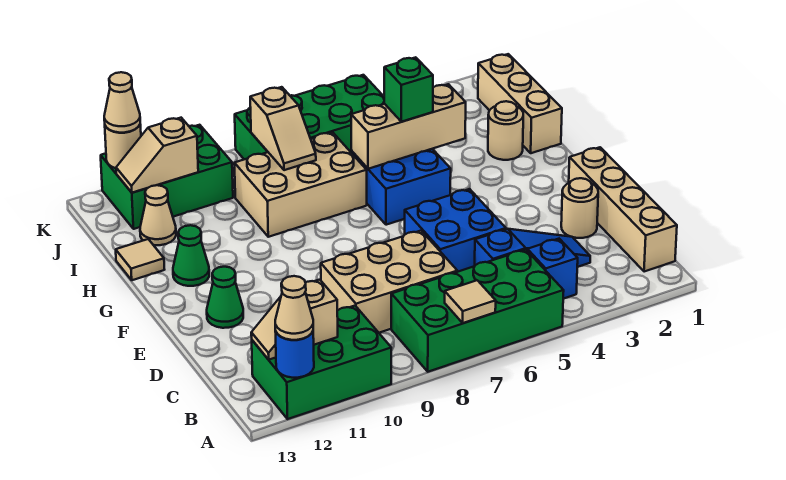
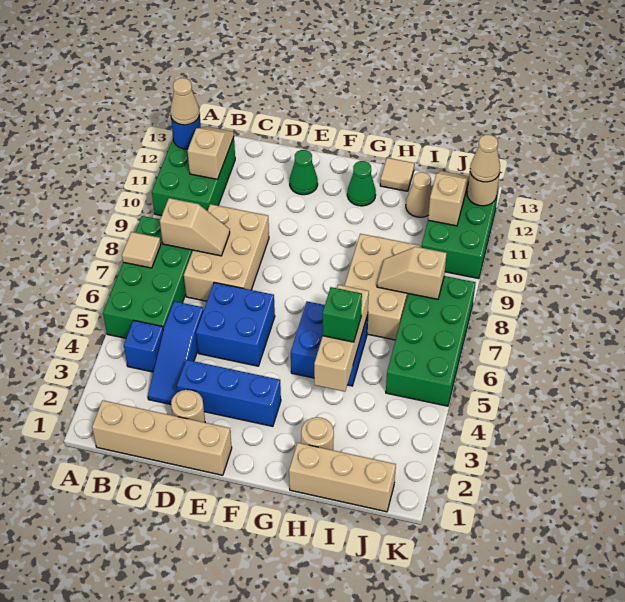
none -> tan slope B8:C8 level 2 top B
none -> blue brick D3:F3 level 1

